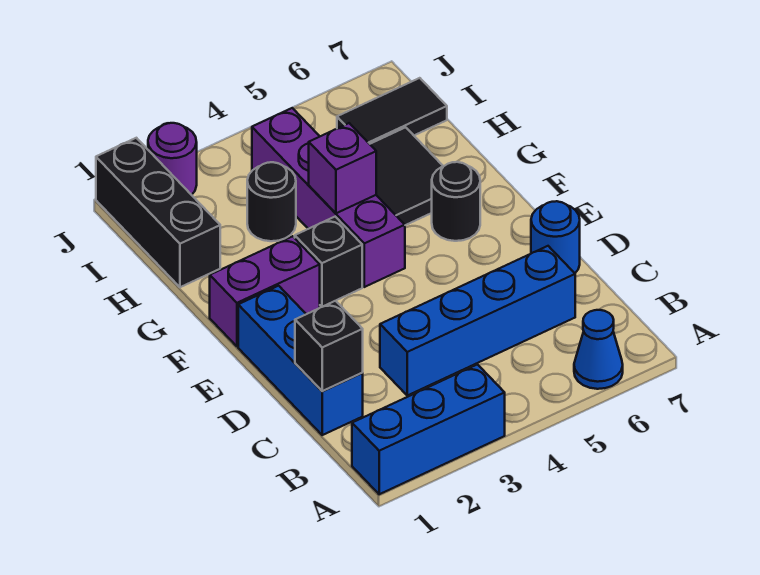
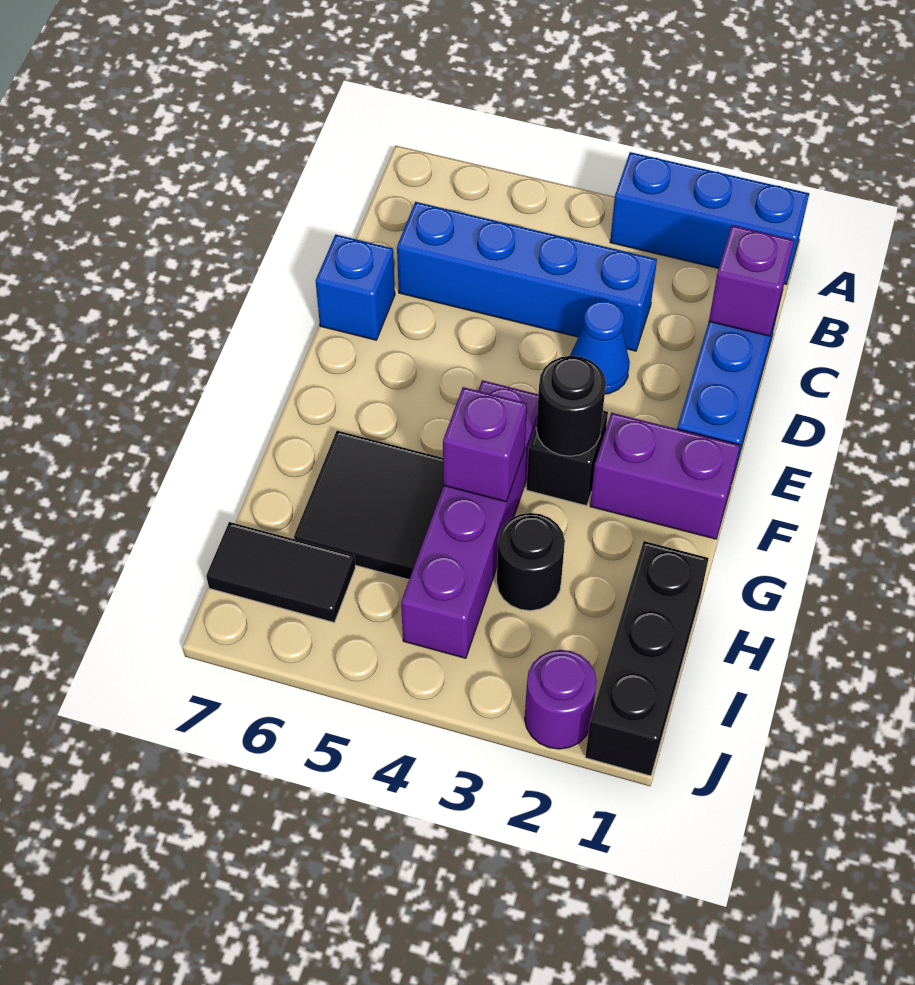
blue cone A6 level 1 -> blue cone D3 level 1
black brick C1 level 2 -> purple brick C1 level 2
blue round brick D7 level 1 -> blue brick D7 level 1
black round brick F6 level 1 -> black round brick F3 level 2

